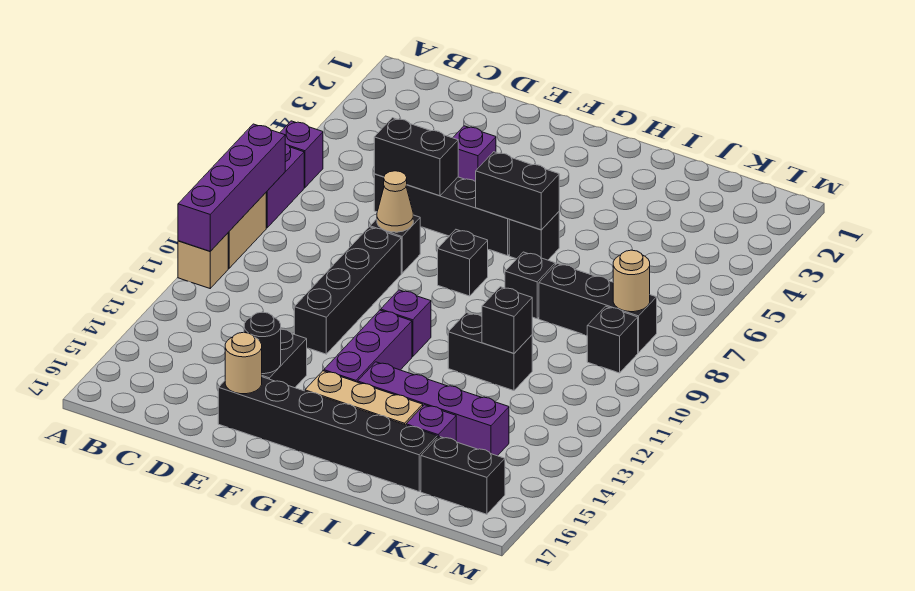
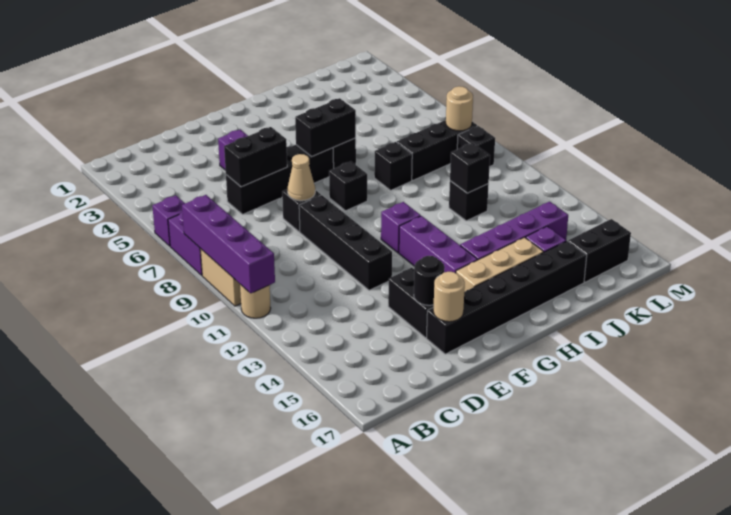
tan brick A11 level 1 -> tan round brick A11 level 1
black brick I11:J11 level 1 -> black brick J11 level 1

